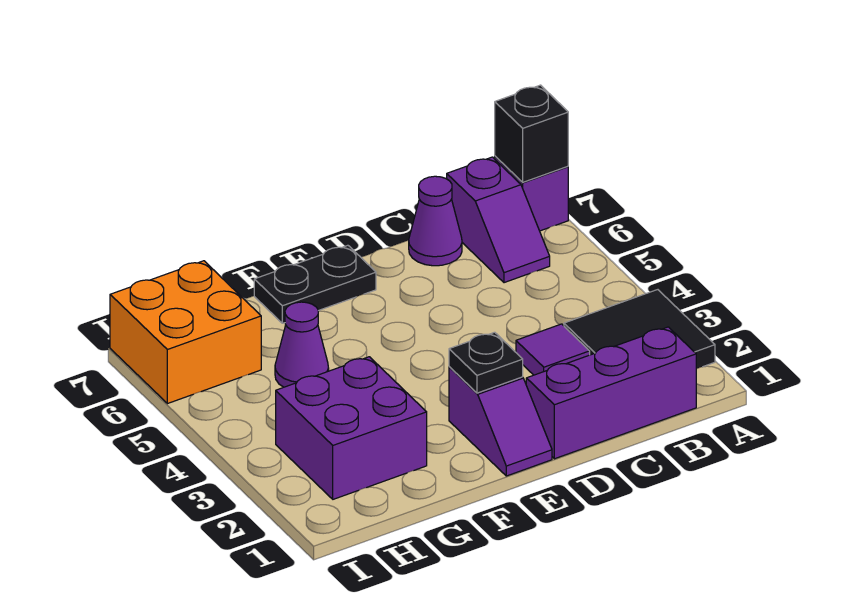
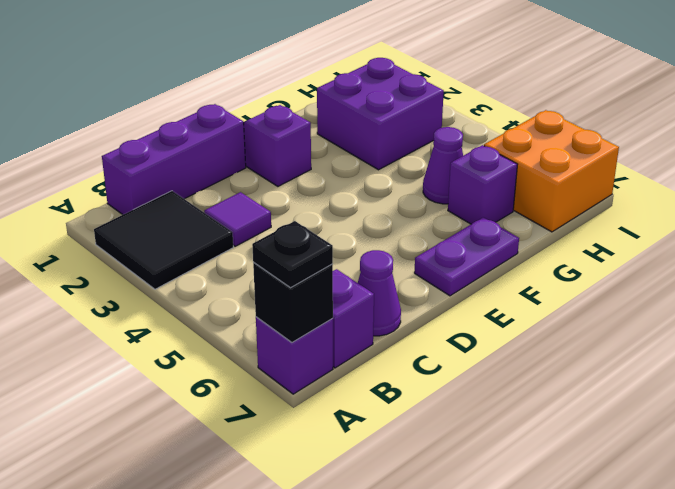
black plate E2 level 2 -> black plate A7 level 3
black plate E7:F7 level 1 -> purple plate E7:F7 level 1
none -> purple brick G6 level 1

